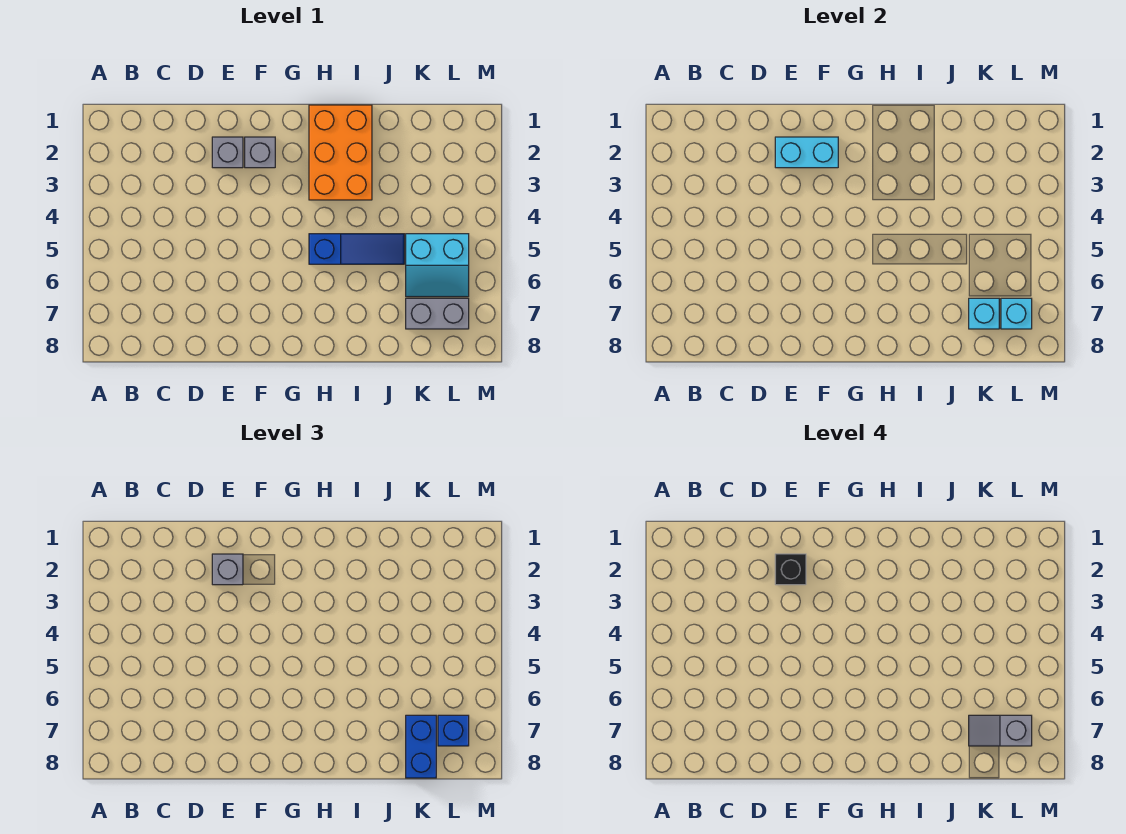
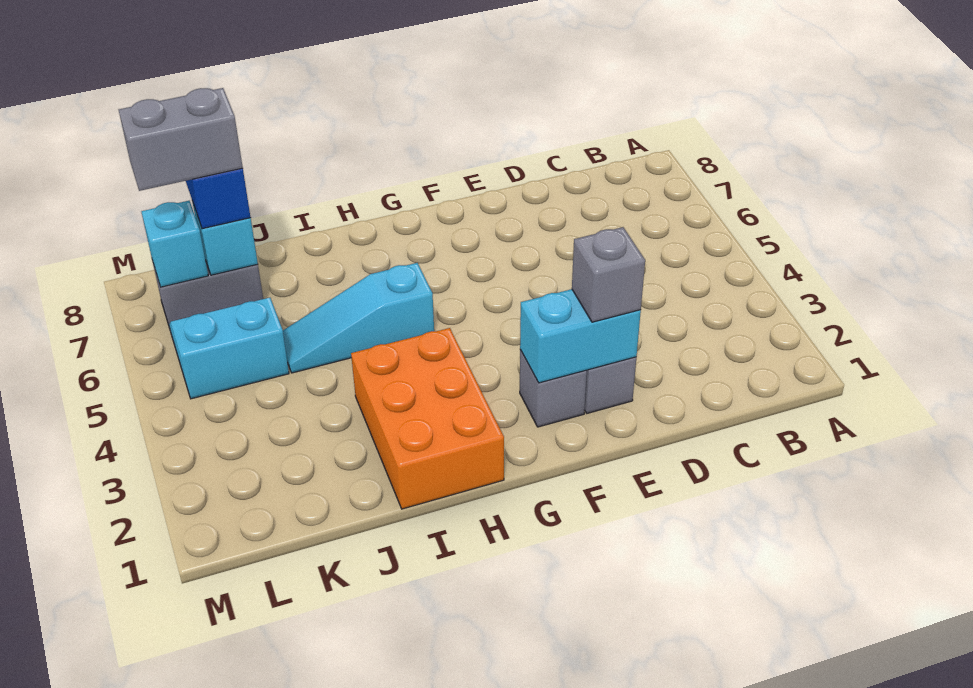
black brick E2 level 4 -> none
blue slope H5:J5 level 1 top H -> cyan slope H5:J5 level 1 top H
grey slope K7:L7 level 4 top L -> grey brick K7:L7 level 4
blue brick L7 level 3 -> none

